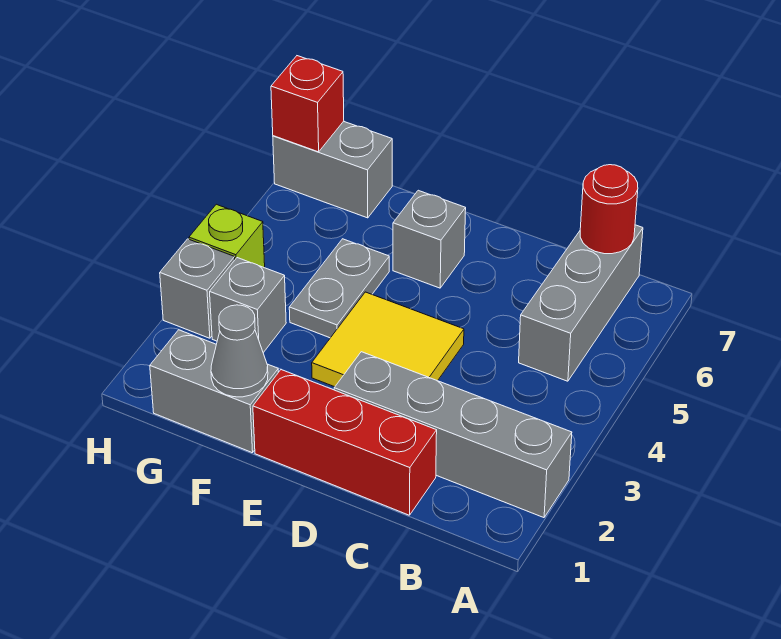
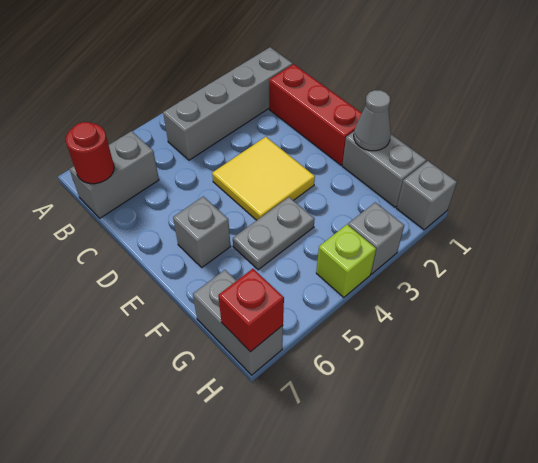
grey brick A2:D2 level 1 -> grey brick B1:B4 level 1
grey brick B5:B7 level 1 -> grey brick B6:B7 level 1
grey brick G3 level 1 -> grey brick H1 level 1

